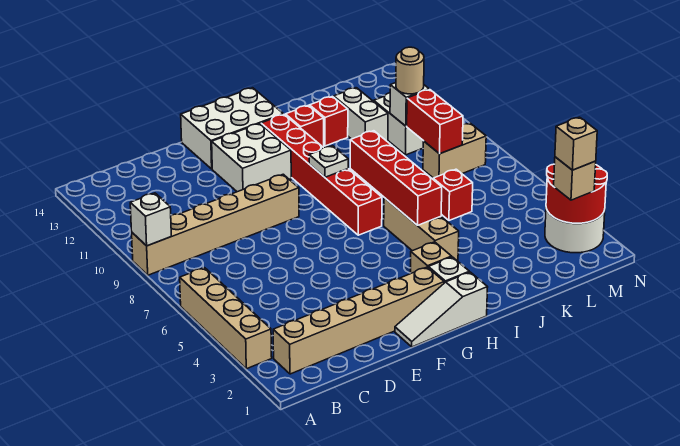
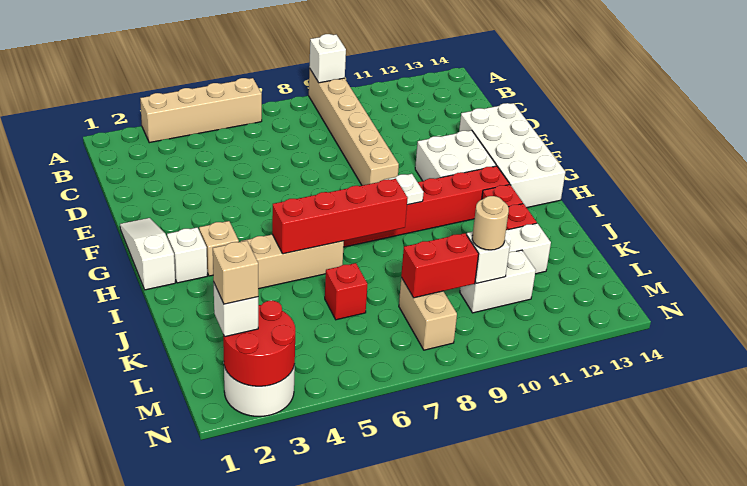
tan brick B2:G2 level 1 -> none
white brick F13:H14 level 1 -> white brick E13:H14 level 1
tan brick M2 level 3 -> white brick M2 level 3

